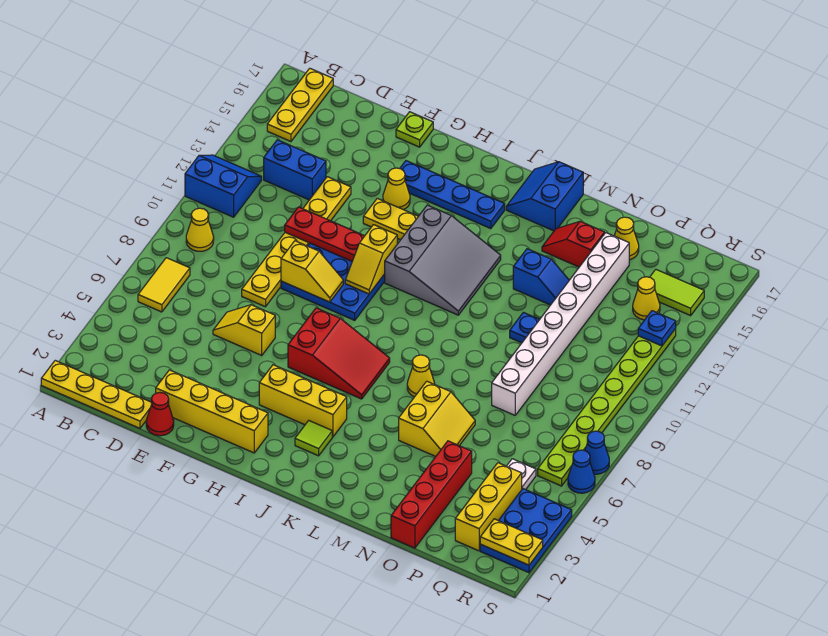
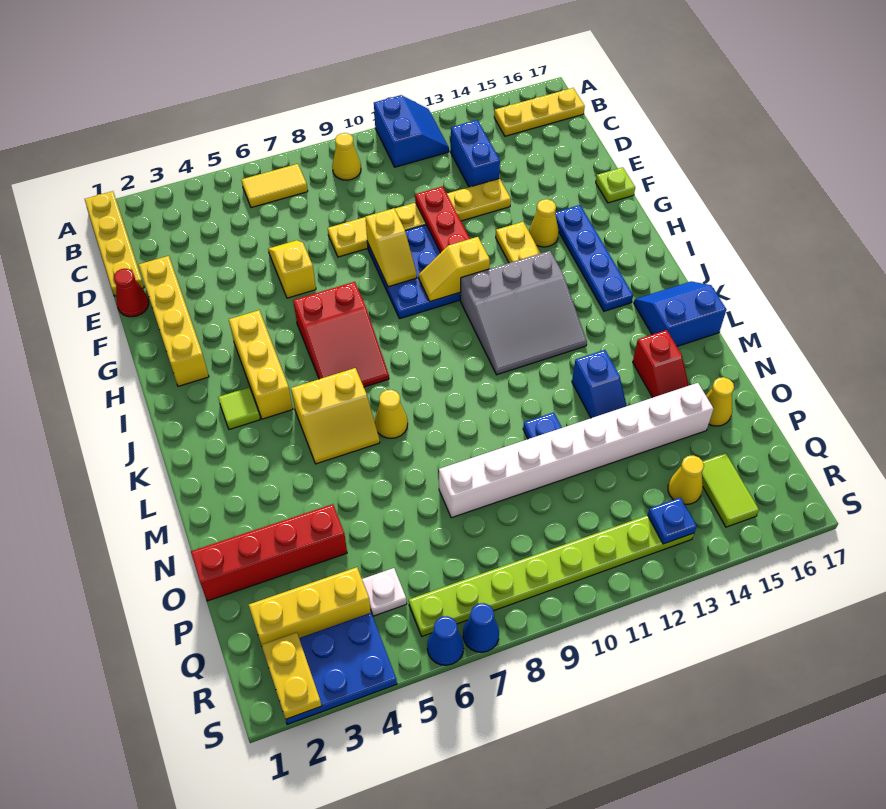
yellow slope M5:N6 level 1 top M -> yellow slope K5:L6 level 1 top K
red slope M15:N15 level 1 top N -> red slope M15:N15 level 1 top M

